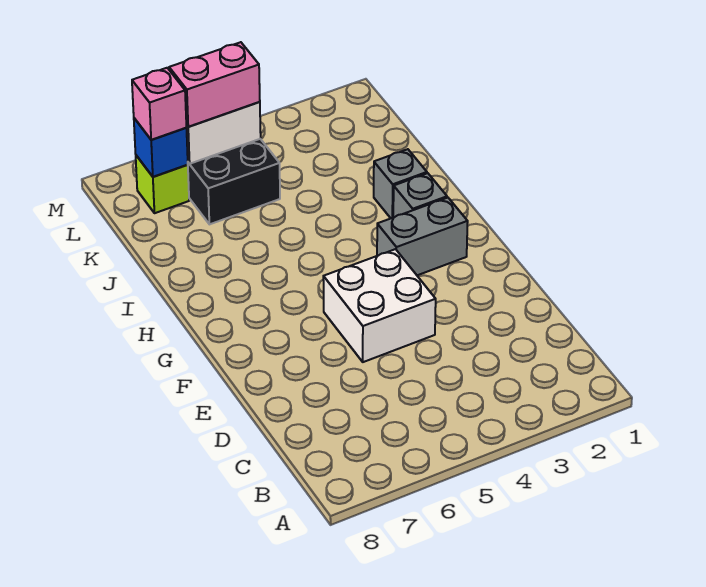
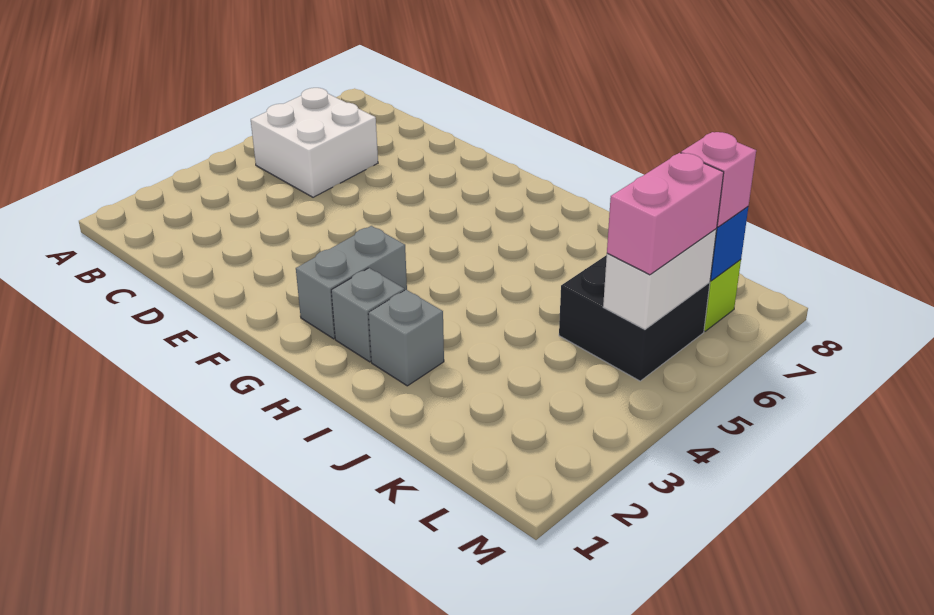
white brick E4:F5 level 1 -> white brick B5:C6 level 1

